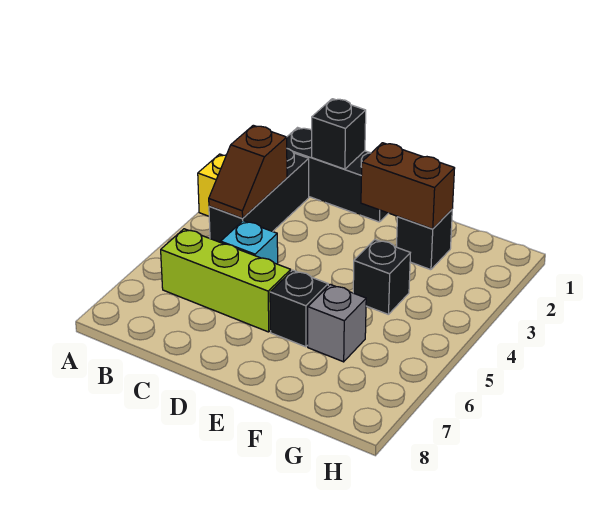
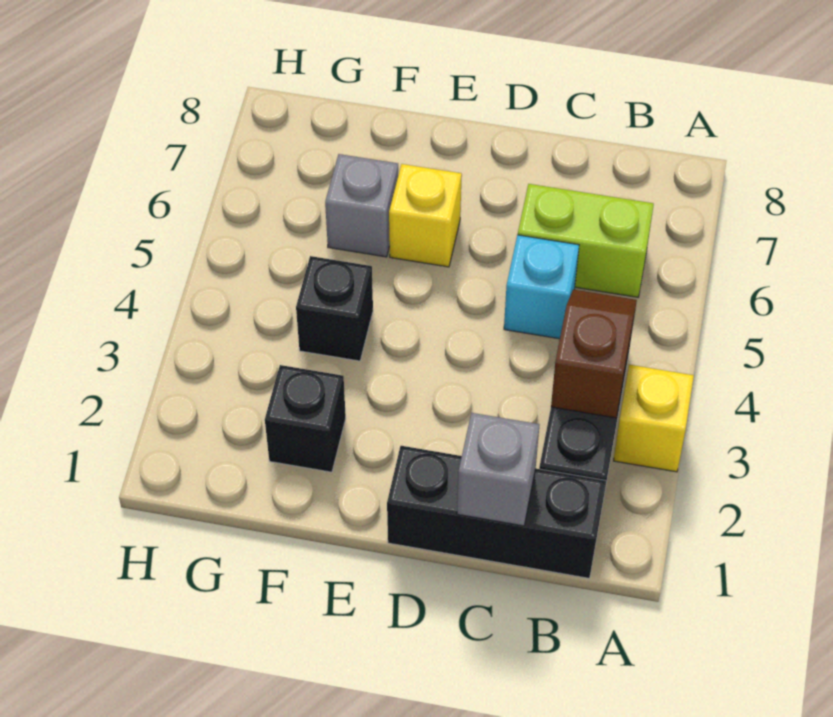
lime brick B6:D6 level 1 -> lime brick B6:C6 level 1
black brick C1 level 2 -> grey brick C1 level 2
brown brick E2:F2 level 2 -> none
black brick E6 level 1 -> yellow brick E6 level 1

